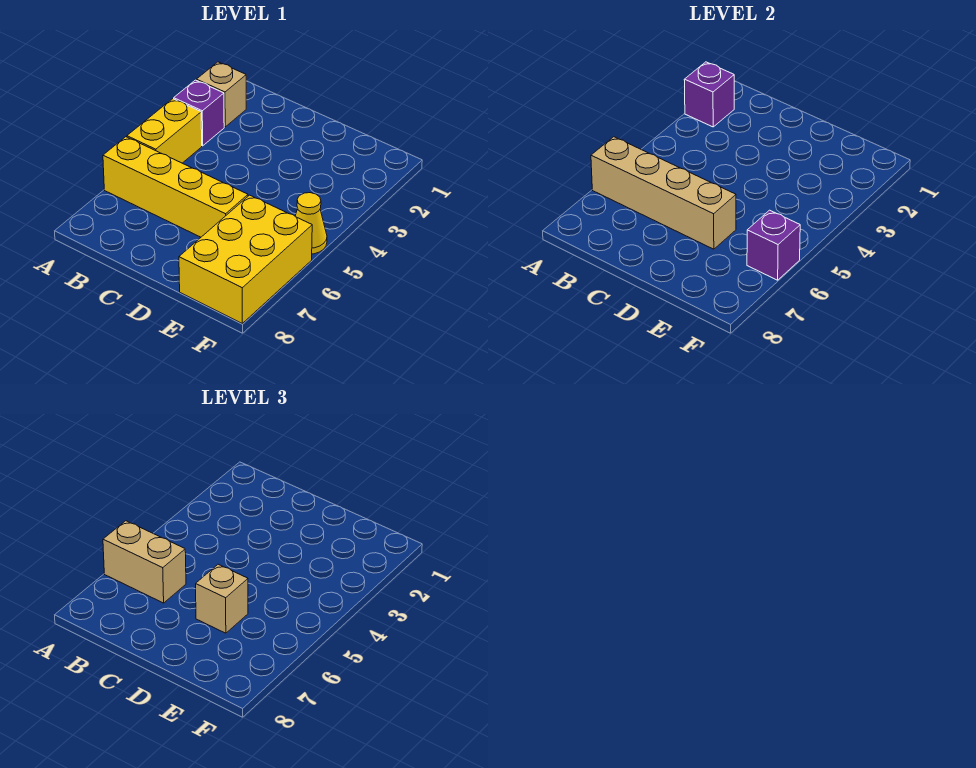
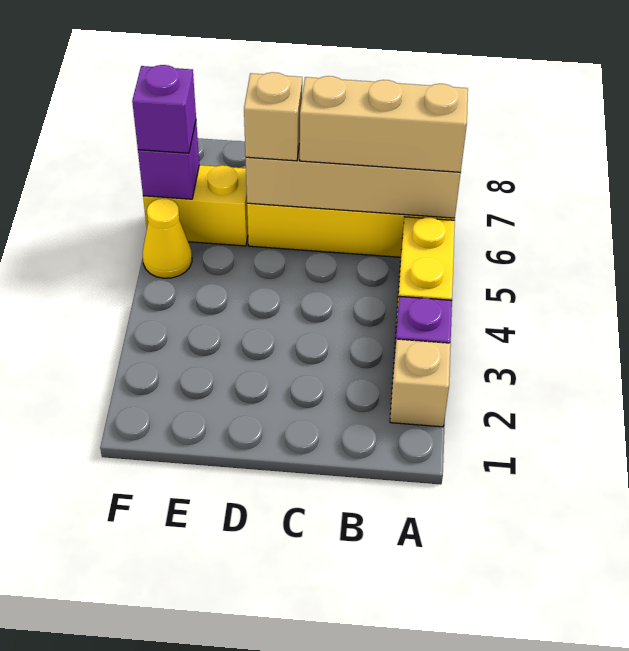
purple brick A2 level 2 -> purple brick F6 level 3
tan brick A6:B6 level 3 -> tan brick A6:C6 level 3
yellow brick E6:F8 level 1 -> yellow brick E6:F6 level 1

